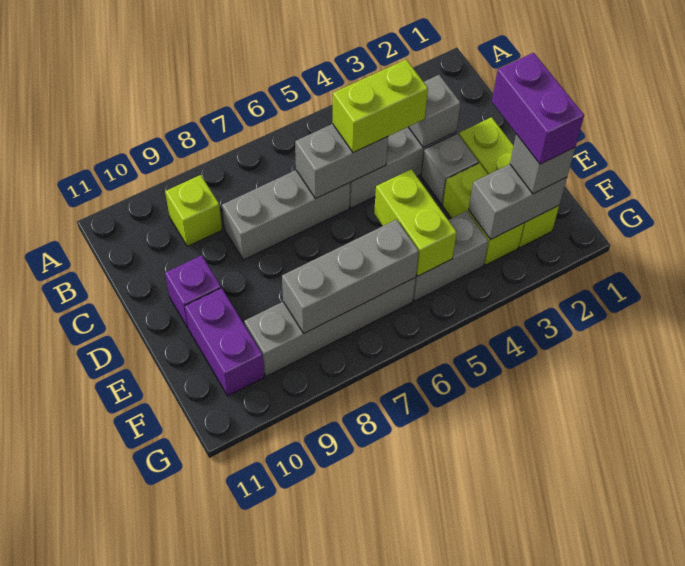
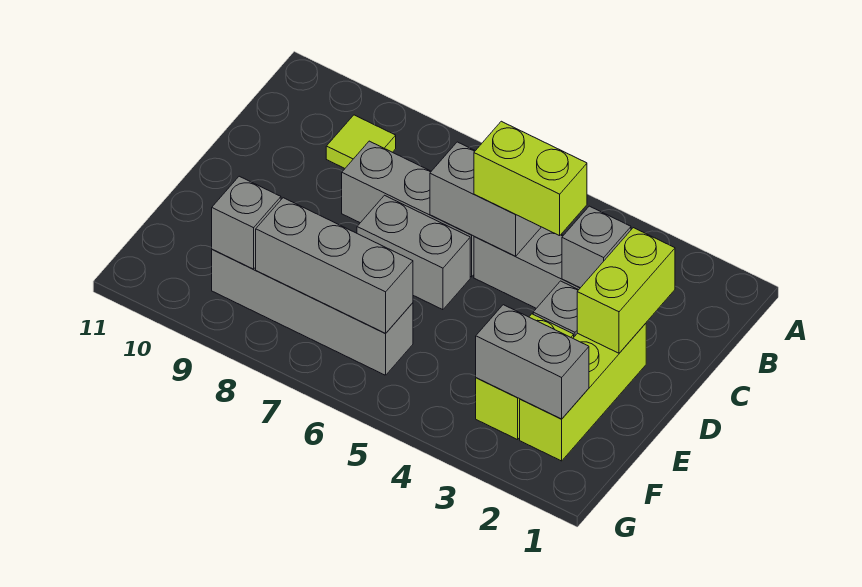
lime brick B9 level 1 -> lime tile B9 level 1
purple brick D10 level 1 -> none
purple brick E2:F2 level 4 -> none
lime brick E5:F5 level 2 -> lime brick C2:D2 level 2
purple brick E10:F10 level 1 -> none
grey brick F2 level 3 -> grey brick F9 level 2
grey brick F4:F5 level 1 -> grey brick D6:D7 level 1

